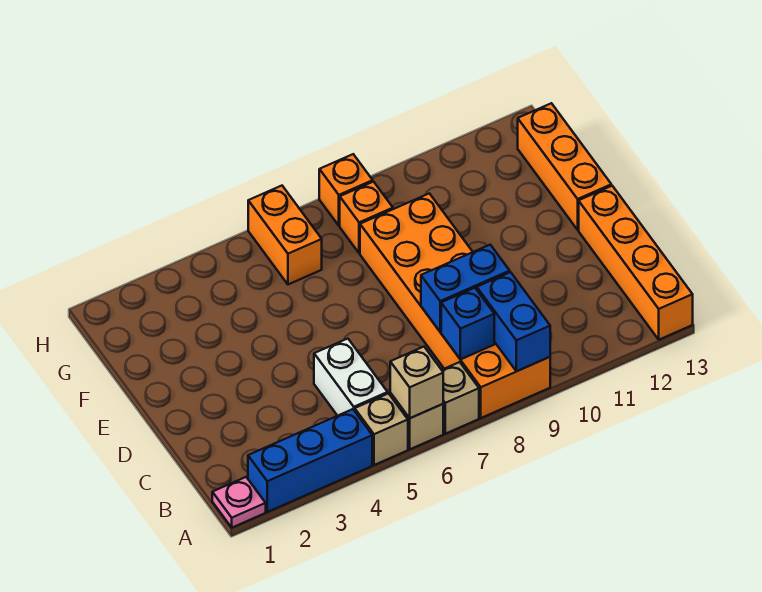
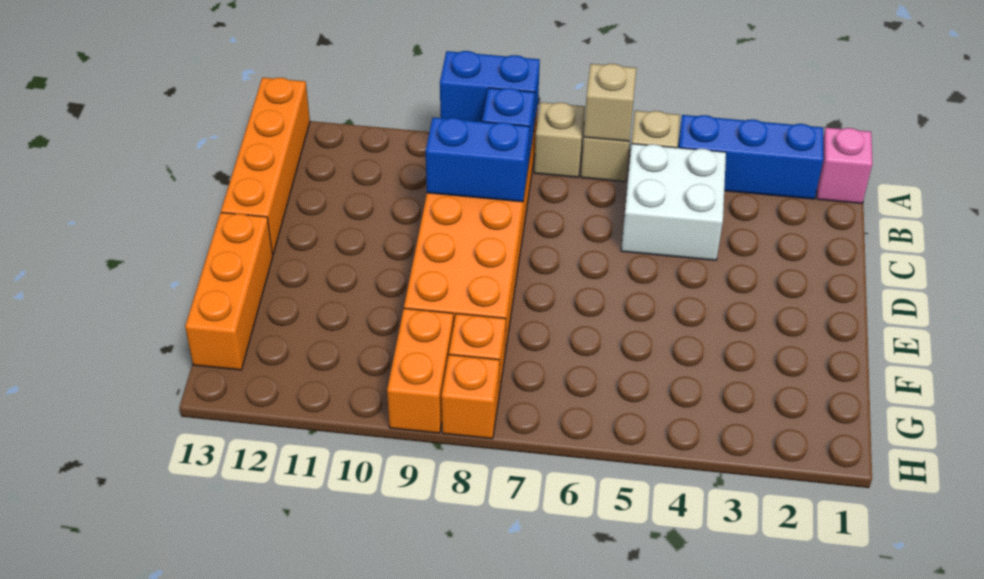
pink plate A1 level 1 -> pink brick A1 level 1
blue brick A9:B9 level 2 -> blue brick A8:A9 level 2
white brick B5:C5 level 1 -> white brick B4:C5 level 1
orange brick G6:H6 level 1 -> orange brick G9:H9 level 1

